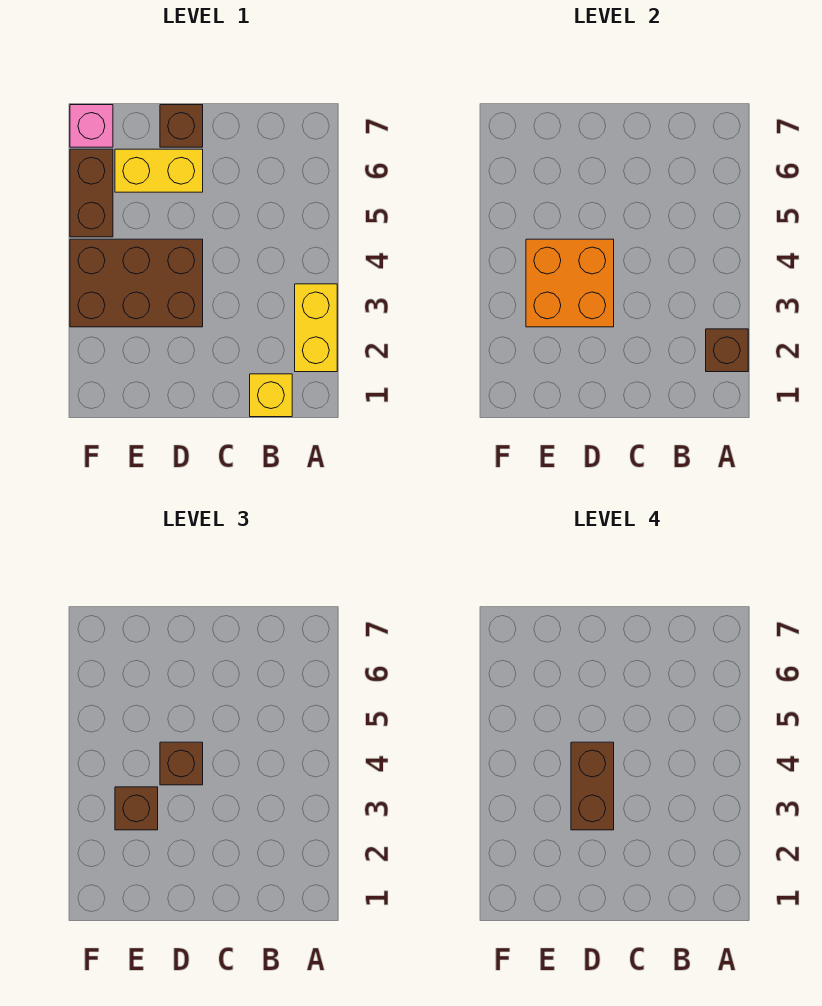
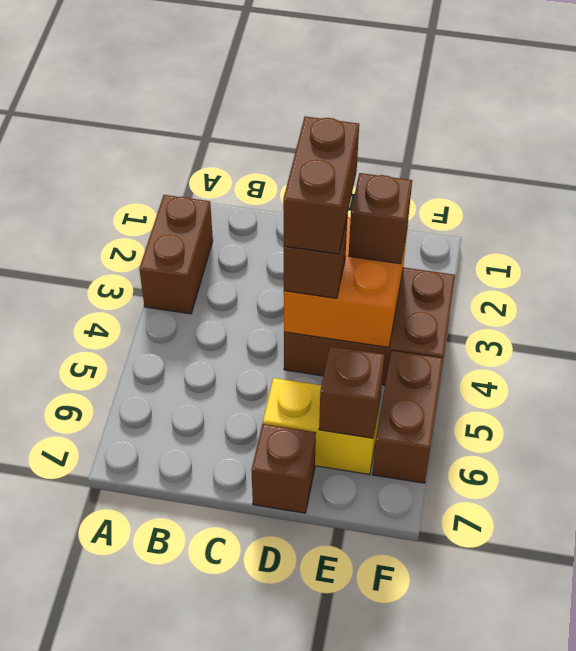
yellow brick A2:A3 level 1 -> brown brick A2:A3 level 1
brown brick A2 level 2 -> brown brick E6 level 2
yellow brick B1 level 1 -> none
pink brick F7 level 1 -> none

